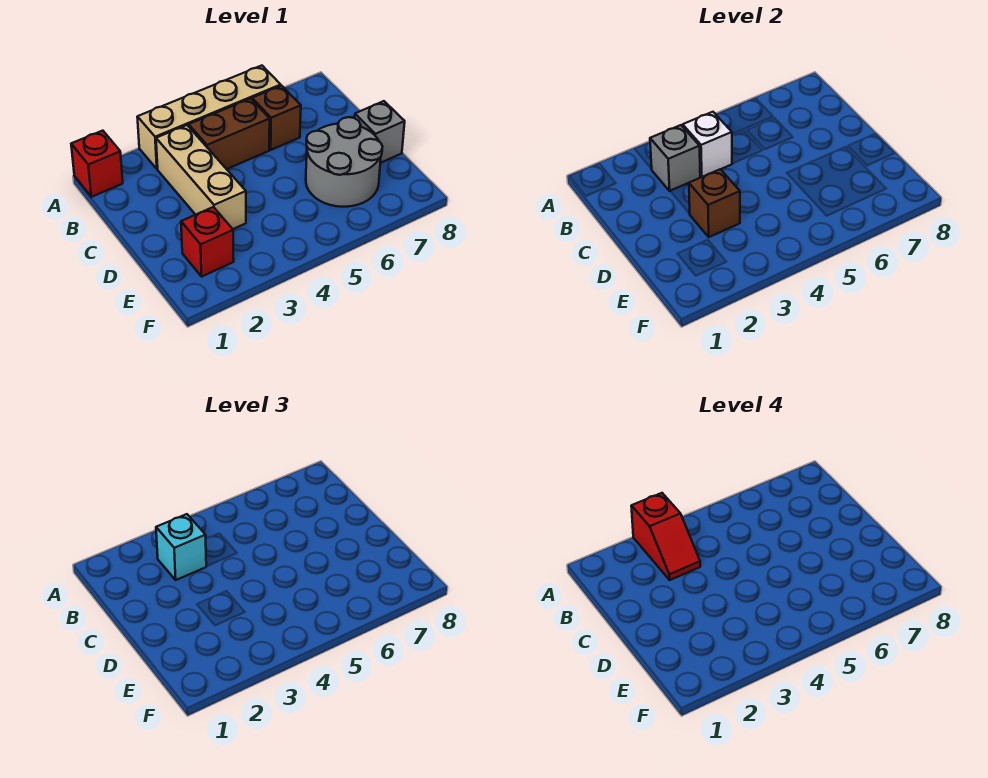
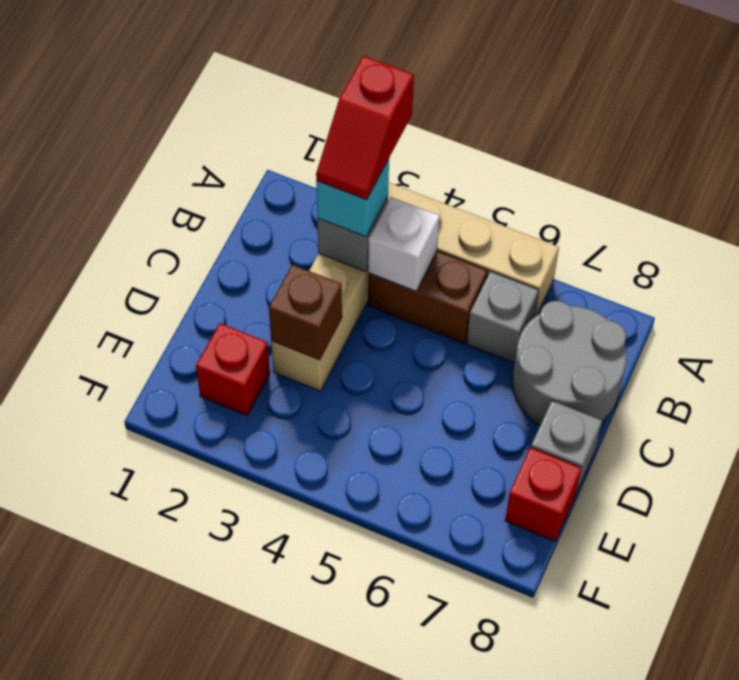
red brick A1 level 1 -> red brick E8 level 1
brown brick B6 level 1 -> grey brick B6 level 1
grey round brick D6:E7 level 1 -> grey round brick B7:C8 level 1

